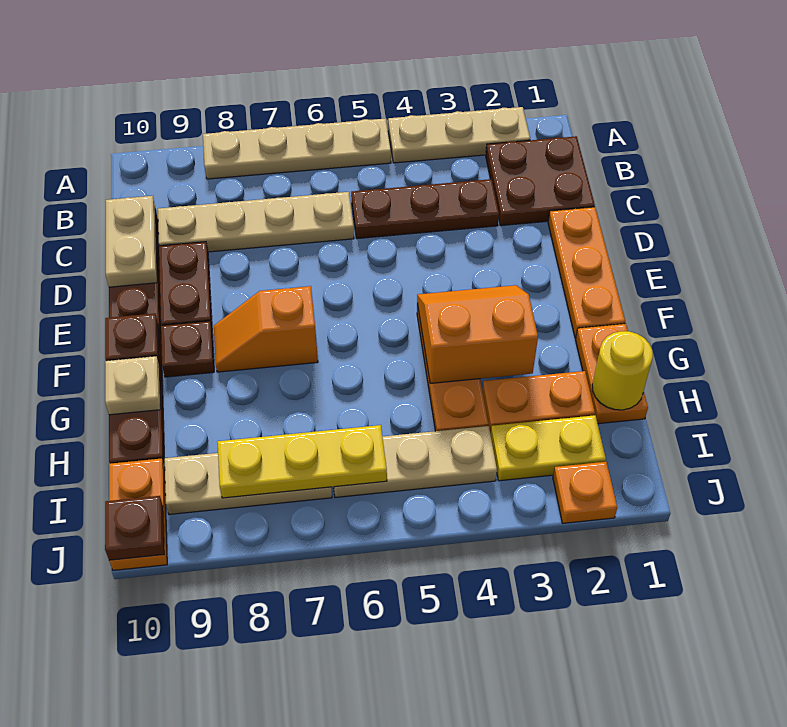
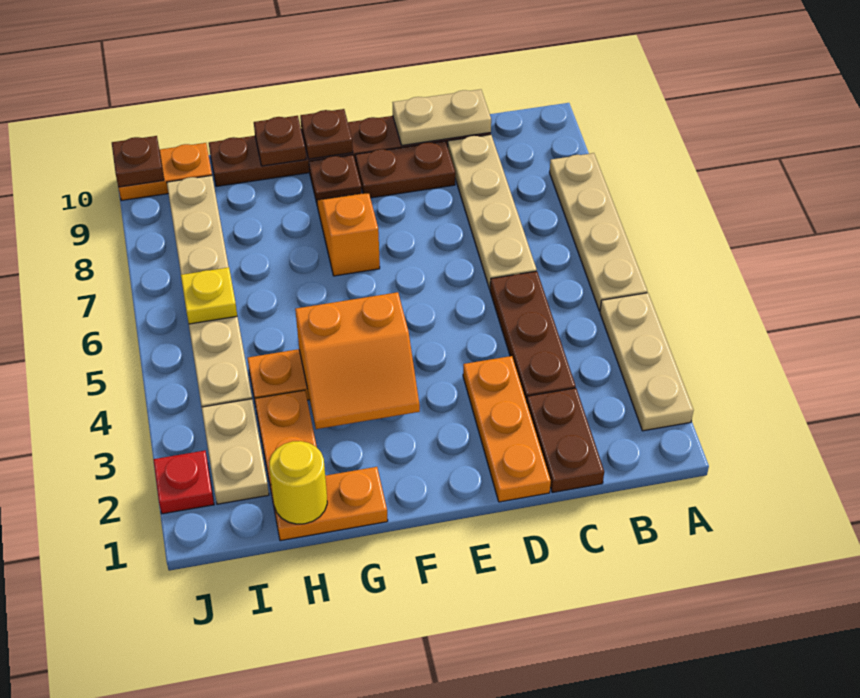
brown plate B1:C2 level 1 -> brown plate C1:C2 level 1
orange plate D1:F1 level 1 -> orange plate D1:D3 level 1
orange slope F3:G4 level 2 top G -> orange slope F3:G4 level 2 top 4
tan plate G10 level 2 -> brown plate G10 level 2
yellow plate I2:I3 level 1 -> tan plate I2:I3 level 1
yellow plate I6:I8 level 2 -> yellow plate I6 level 2
orange plate J2 level 1 -> red plate J2 level 1

